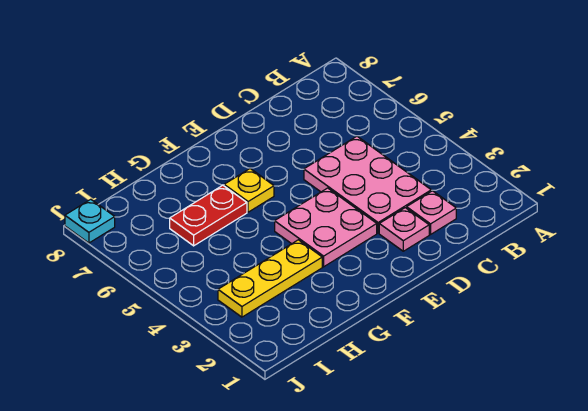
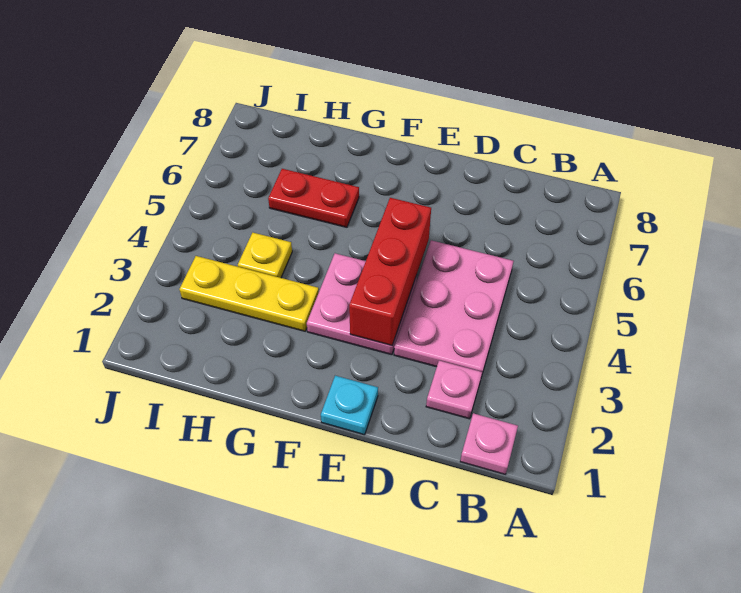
pink plate D2 level 1 -> pink plate B1 level 1
none -> red brick E3:E5 level 2
yellow plate F6 level 1 -> yellow plate H4 level 1
cyan plate J8 level 1 -> cyan plate E1 level 1

